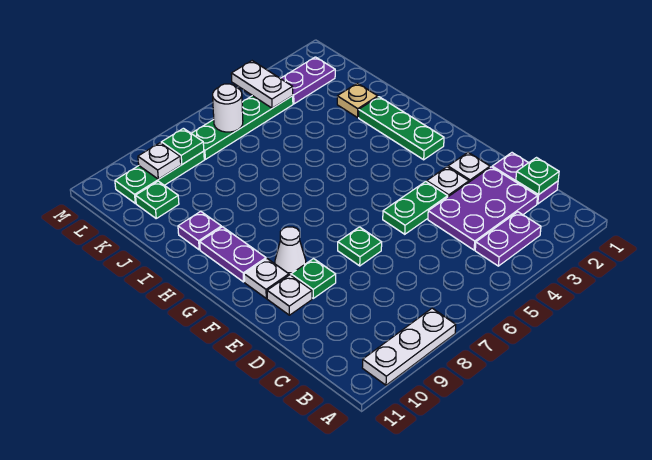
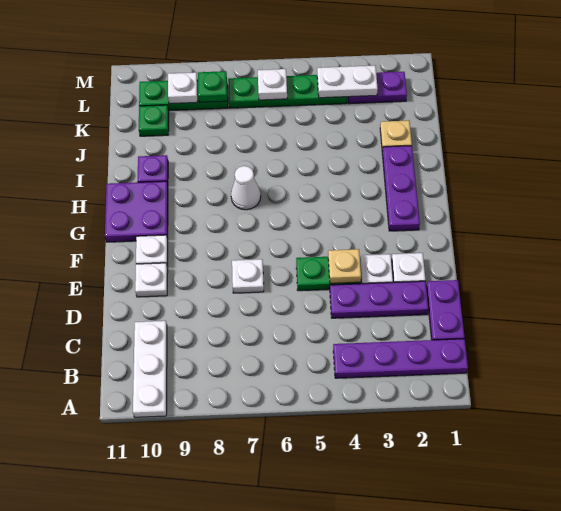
white plate A8:A10 level 1 -> white plate A10:C10 level 1
purple plate B3:B4 level 1 -> purple plate B1:B4 level 1
green plate C1 level 2 -> none
purple plate C2:D4 level 1 -> purple plate D2:D4 level 1
none -> tan plate E4 level 2
green plate E7 level 1 -> white plate E7 level 1
green plate E9 level 1 -> none
white cone F9 level 1 -> white cone H7 level 1
green plate G2:I2 level 1 -> purple plate G2:I2 level 1
purple plate G10:H10 level 1 -> purple plate G10:H11 level 1
white plate L4:M4 level 2 -> white plate L3:L4 level 2
white round brick L6 level 2 -> white plate L6 level 2

